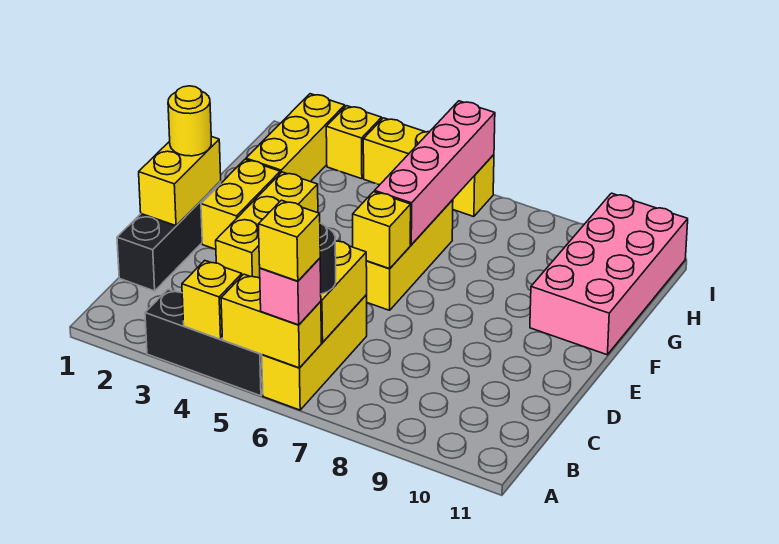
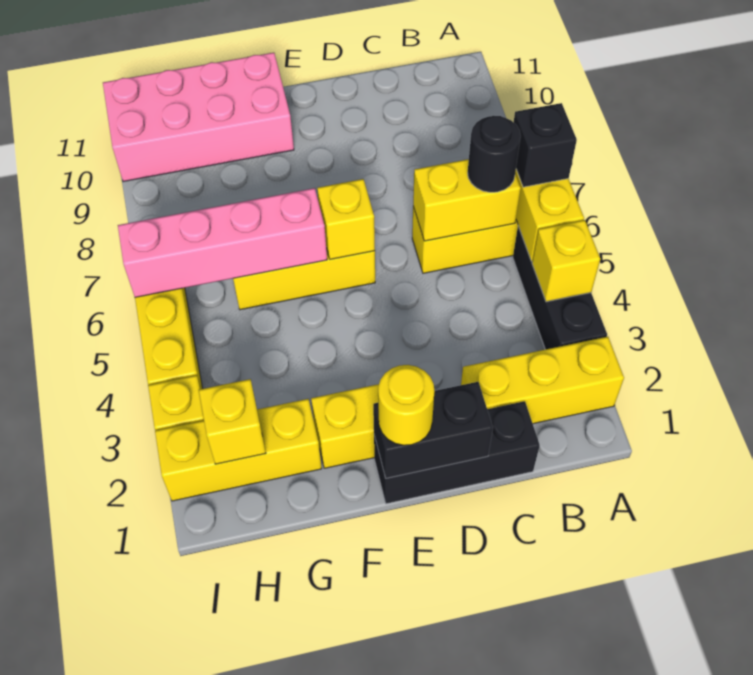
pink brick A6 level 3 -> black brick A6 level 3
yellow brick A6 level 4 -> yellow brick H2 level 2
yellow brick D1:E1 level 2 -> black brick D1:E1 level 2
yellow brick D3:F3 level 1 -> yellow brick A2:C2 level 1

